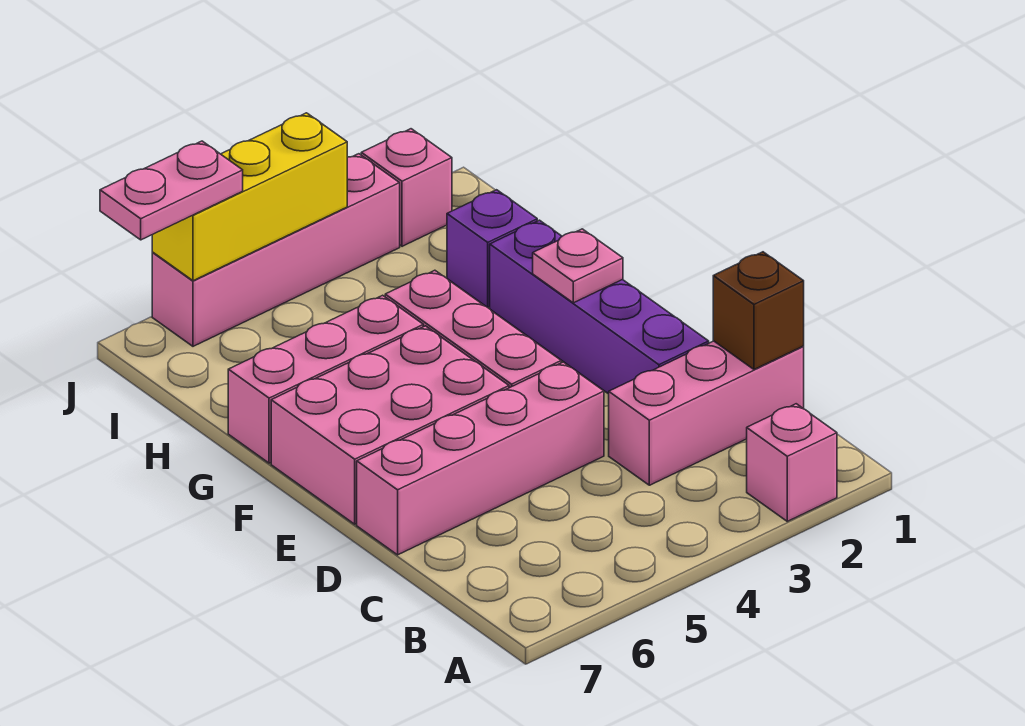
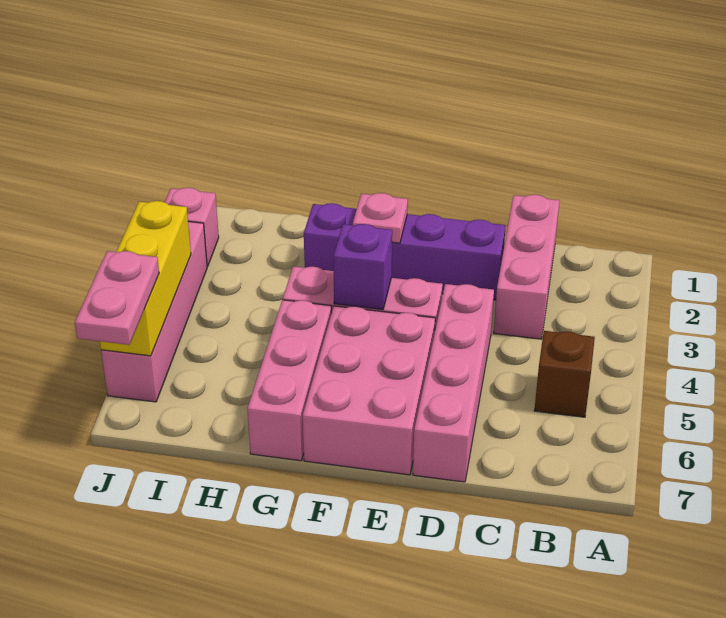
pink brick A2 level 1 -> none
brown brick C1 level 2 -> brown brick B5 level 1
purple brick H2 level 1 -> purple brick F4 level 2

